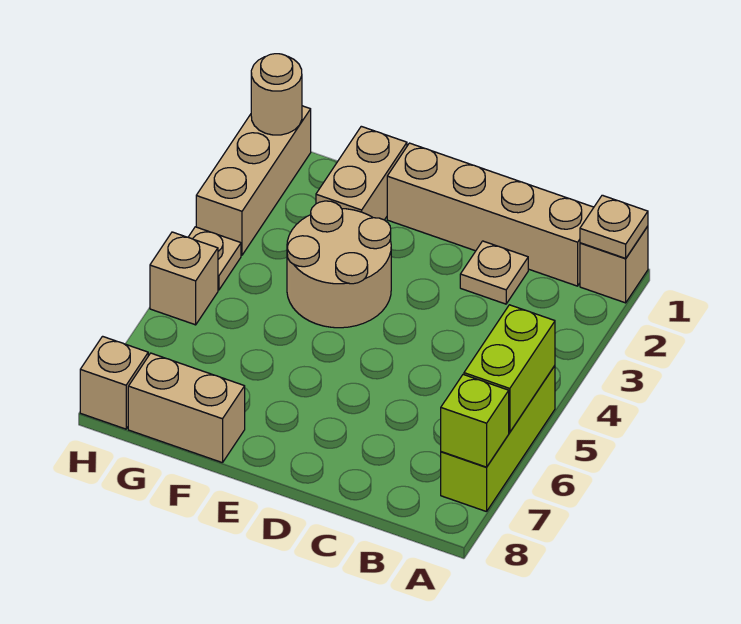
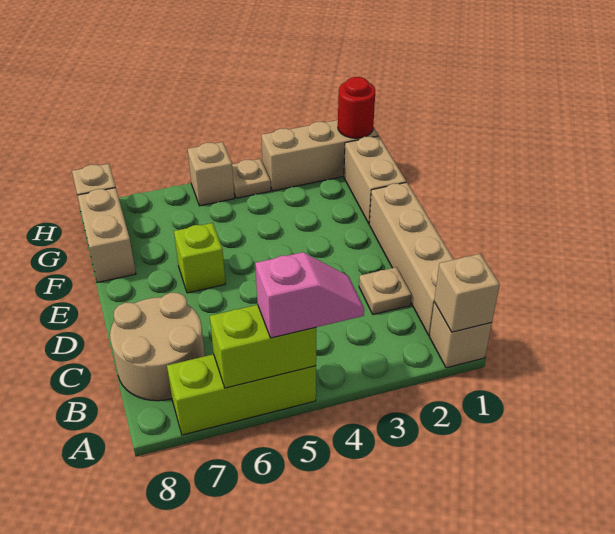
tan plate A1 level 2 -> tan brick A1 level 2
none -> pink slope A4:A5 level 3 top 5
lime brick A7 level 2 -> lime brick E6 level 1
tan round brick E3:F4 level 1 -> tan round brick B7:C8 level 1
tan brick F1:F2 level 1 -> tan brick F1:G1 level 1
tan round brick H1 level 2 -> red round brick H1 level 2

